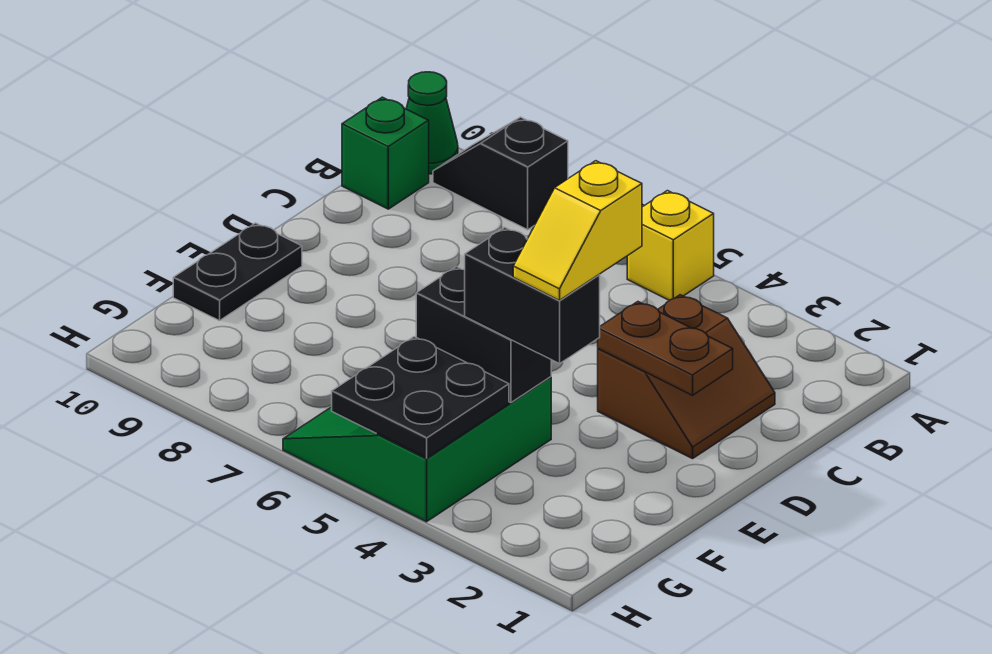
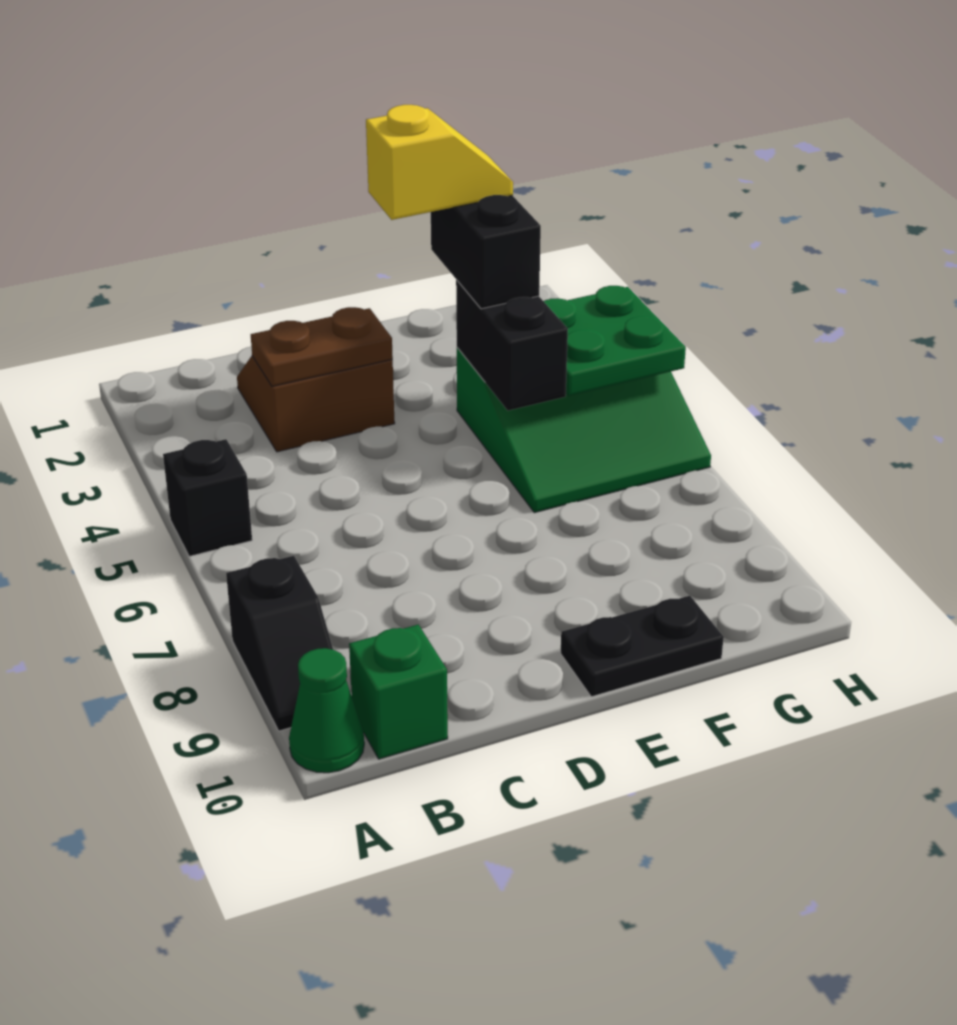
yellow brick A5 level 1 -> black brick A5 level 1
brown plate D2:D3 level 2 -> brown plate C3:D3 level 2
black plate G4:H5 level 2 -> green plate G4:H5 level 2

